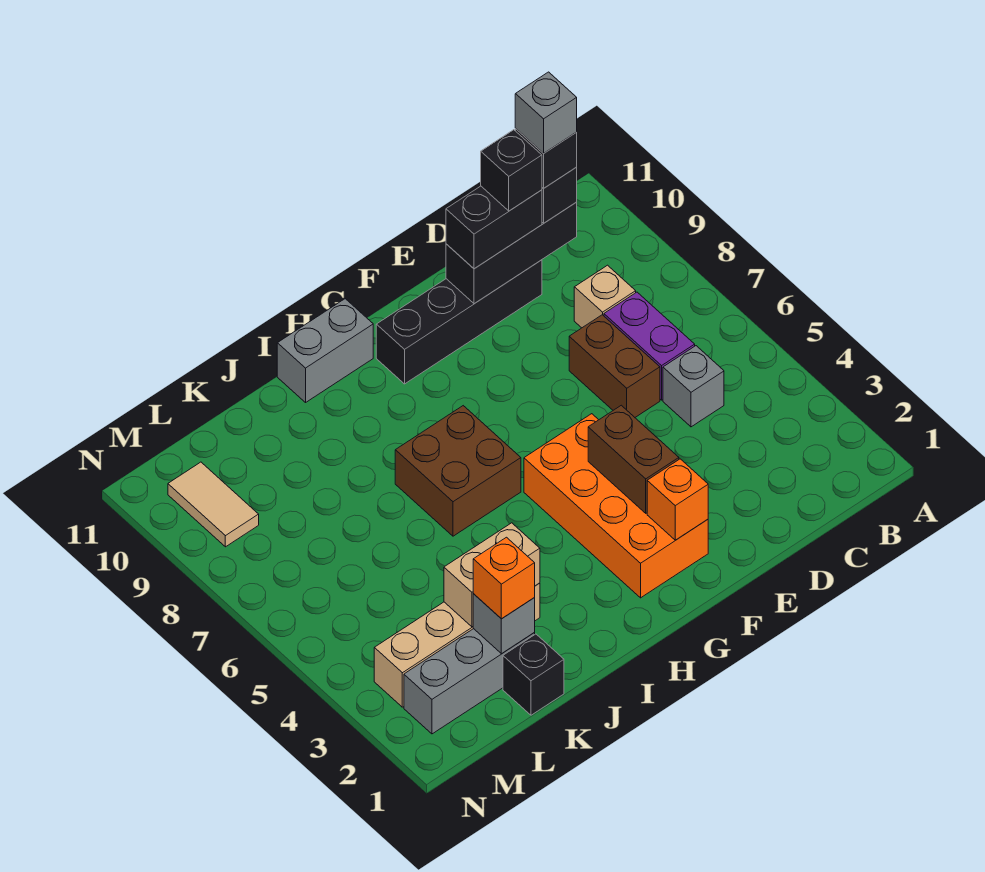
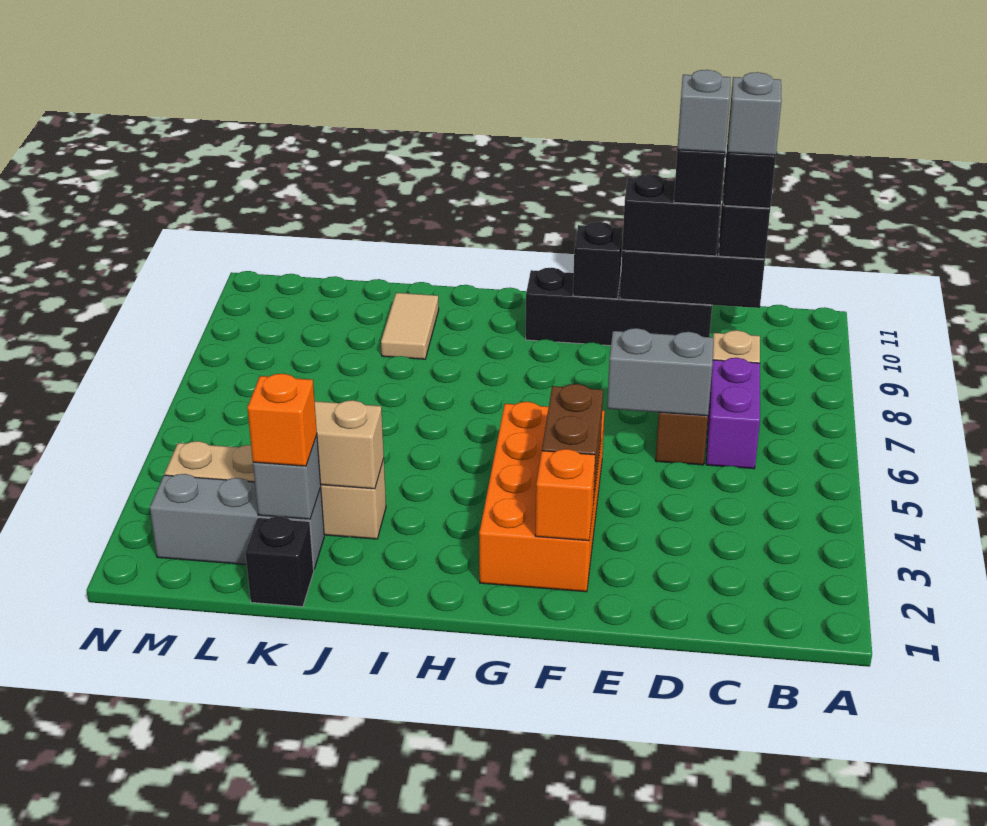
grey brick C5 level 1 -> grey brick D10 level 5
none -> black brick F10 level 2
brown brick H6:I7 level 1 -> none
grey brick H11:I11 level 1 -> grey brick D6:E6 level 2
tan tile M9:M10 level 1 -> tan tile J9:J10 level 1

